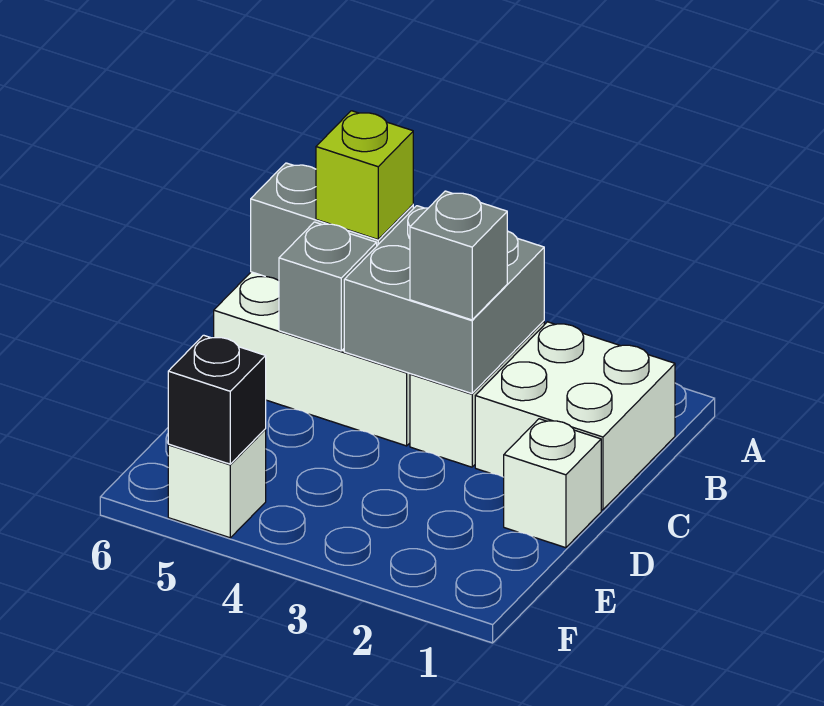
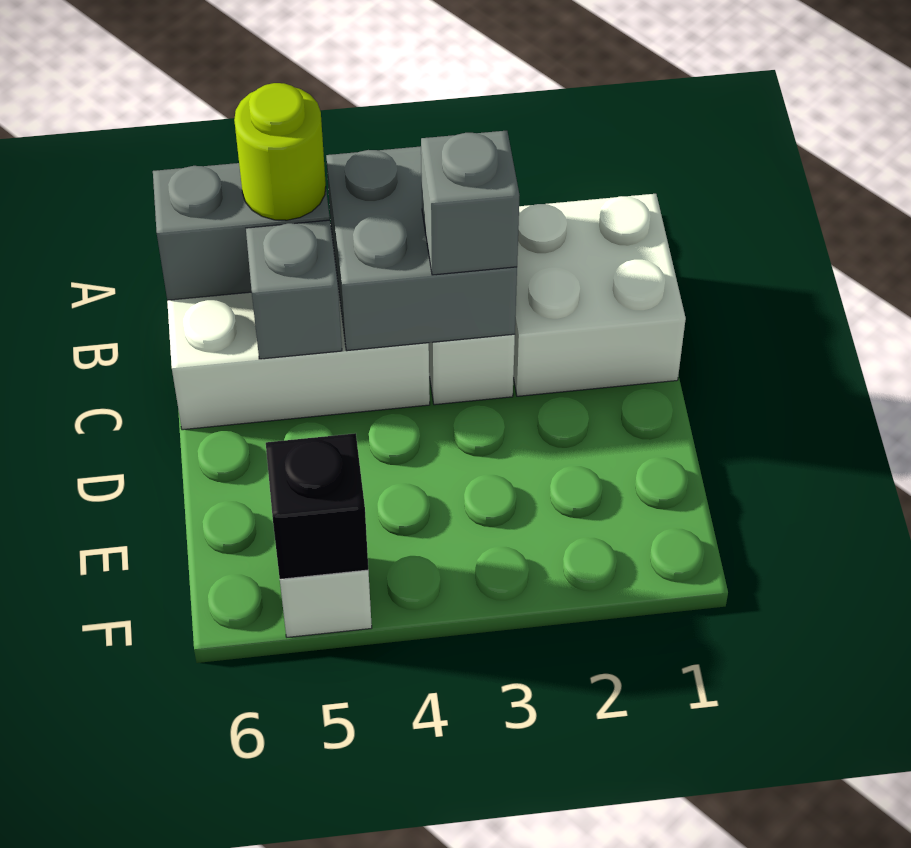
lime brick B5 level 3 -> lime round brick B5 level 3
white brick D1 level 1 -> none

